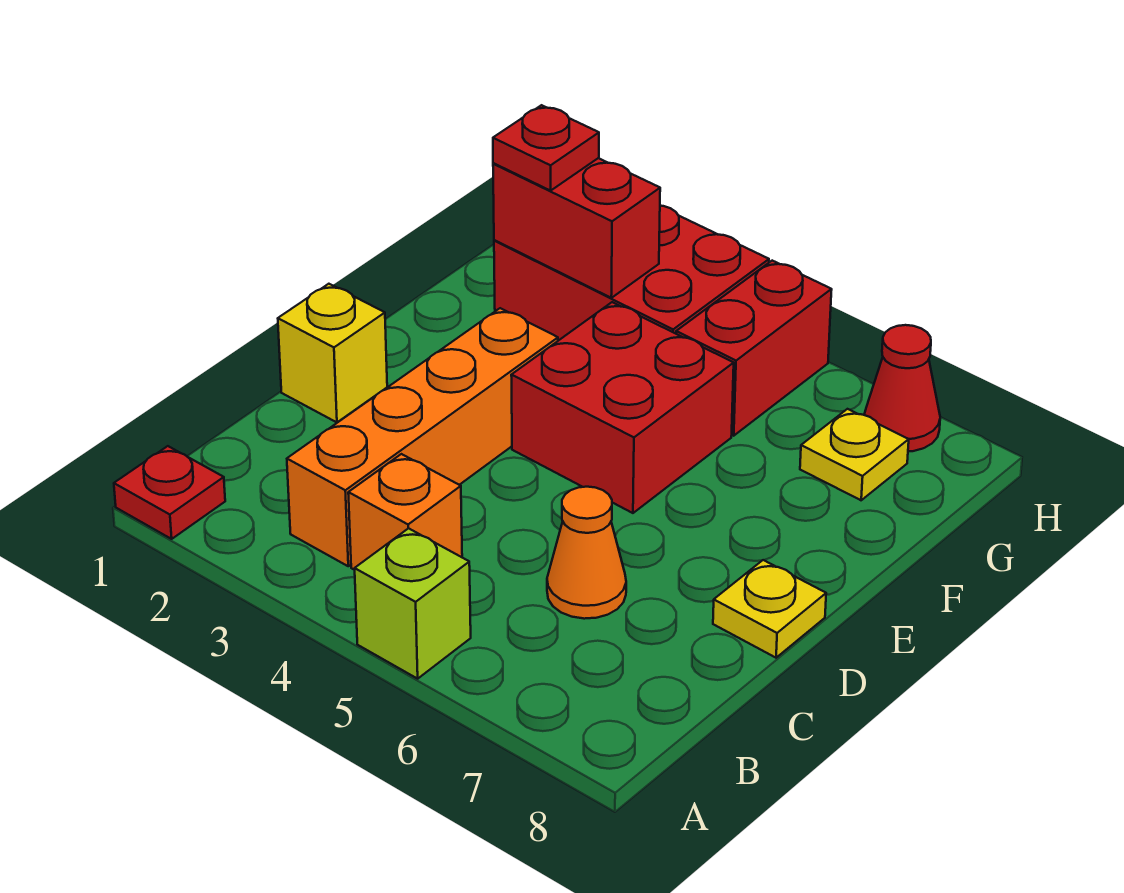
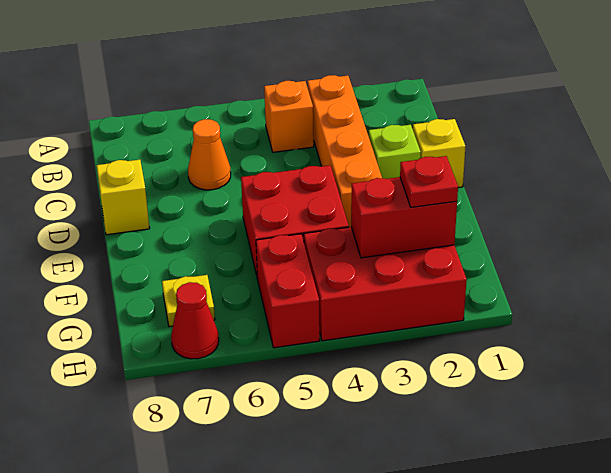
red plate A1 level 1 -> none
lime brick A5 level 1 -> lime brick D2 level 1
yellow plate D8 level 1 -> yellow brick D8 level 1

